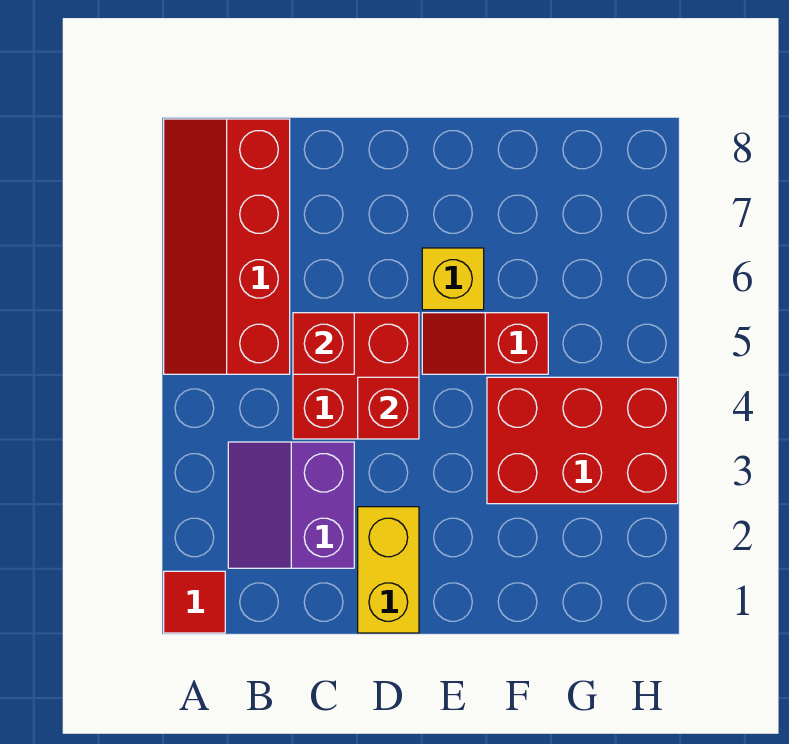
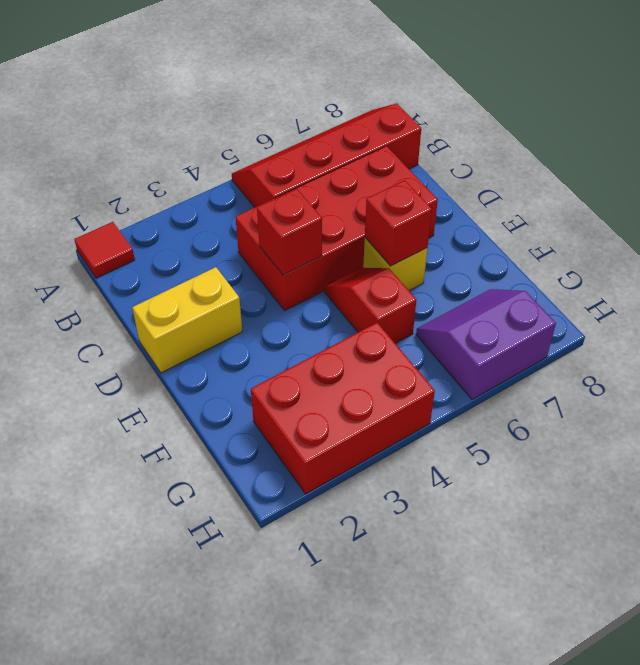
purple slope B2:C3 level 1 top C -> purple slope G6:H7 level 1 top H
red brick C4:D5 level 1 -> red brick C4:D7 level 1
red brick C5 level 2 -> red brick E6 level 2
red brick F3:H4 level 1 -> red brick G2:H4 level 1

